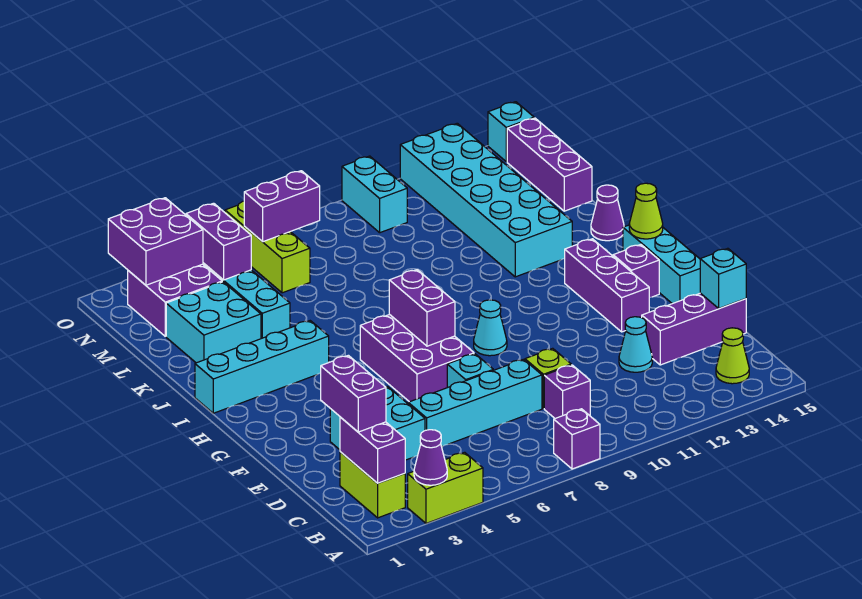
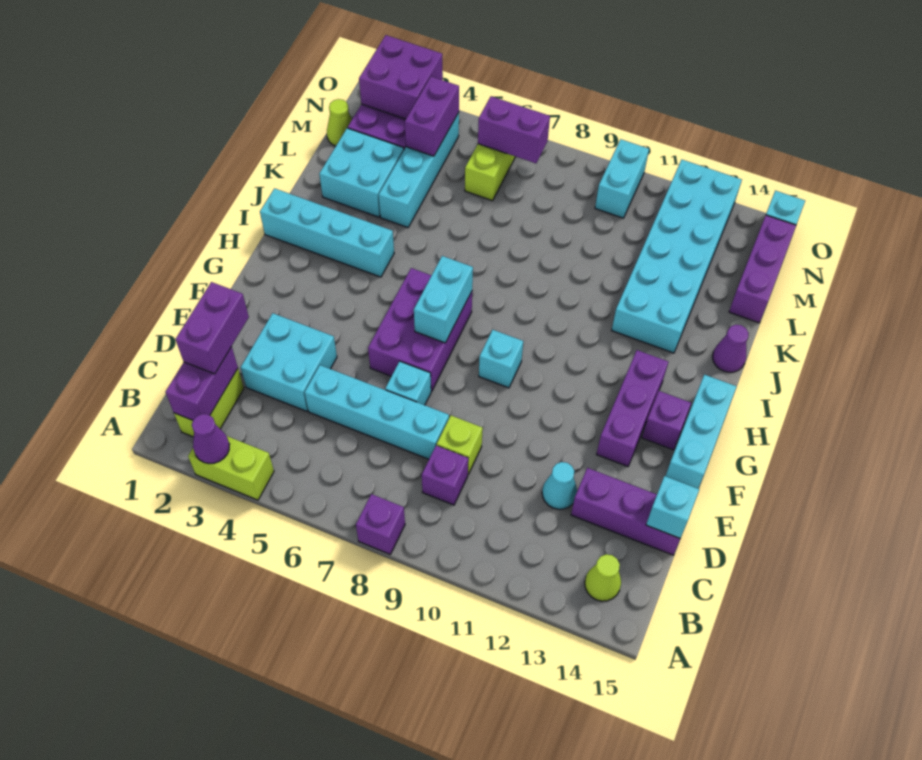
purple brick G7:H7 level 2 -> cyan brick G7:H7 level 2
cyan cone G9 level 1 -> cyan brick G9 level 1
lime cone H15 level 2 -> lime cone M1 level 1

